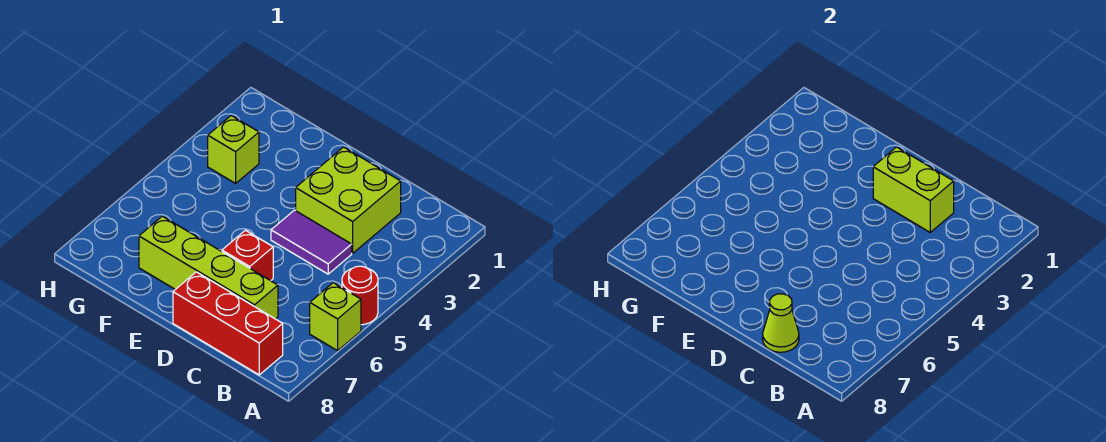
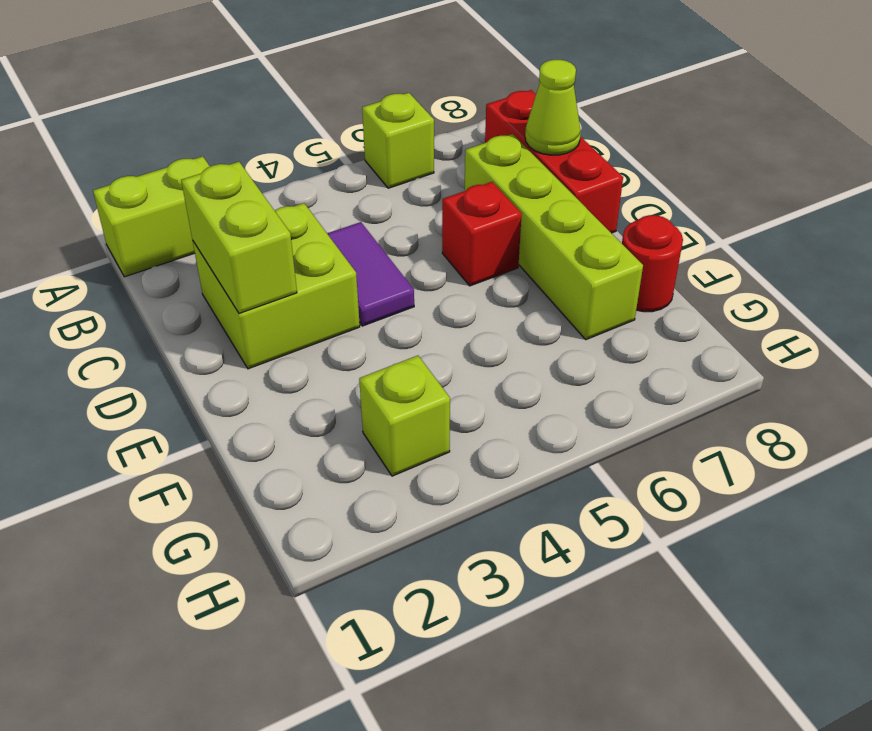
none -> lime brick A1:A2 level 1
red round brick A5 level 1 -> red round brick F8 level 1

